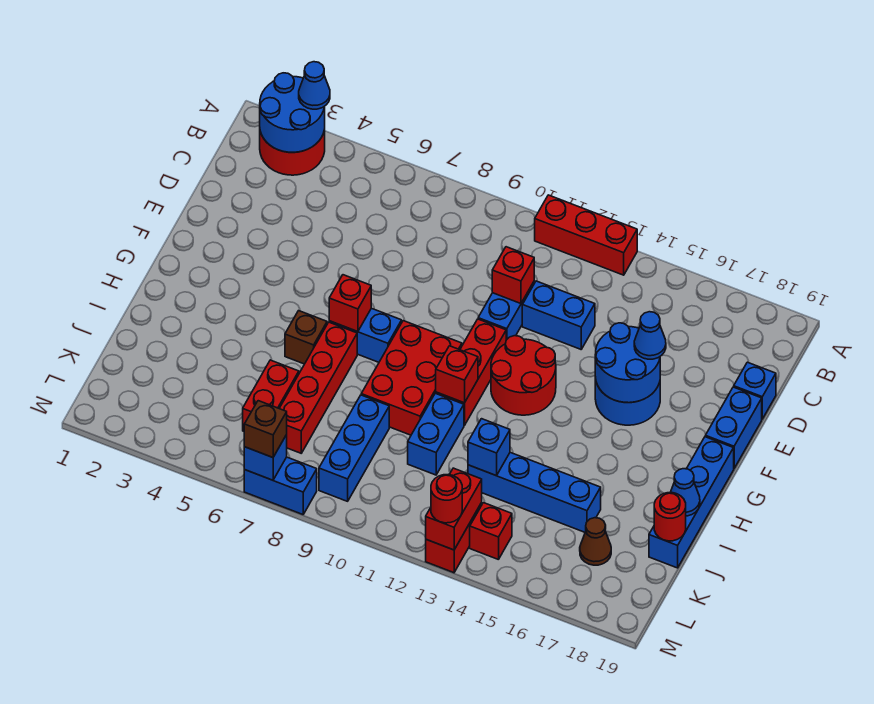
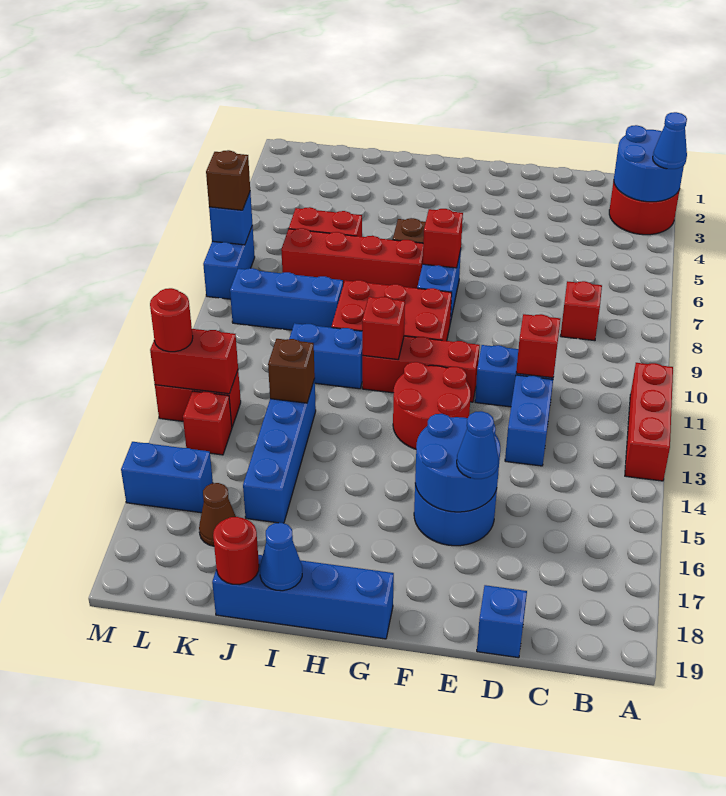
none -> red brick C8 level 1
blue brick E19:F19 level 1 -> blue brick L16:M16 level 1
blue brick J13 level 2 -> brown brick J13 level 2

